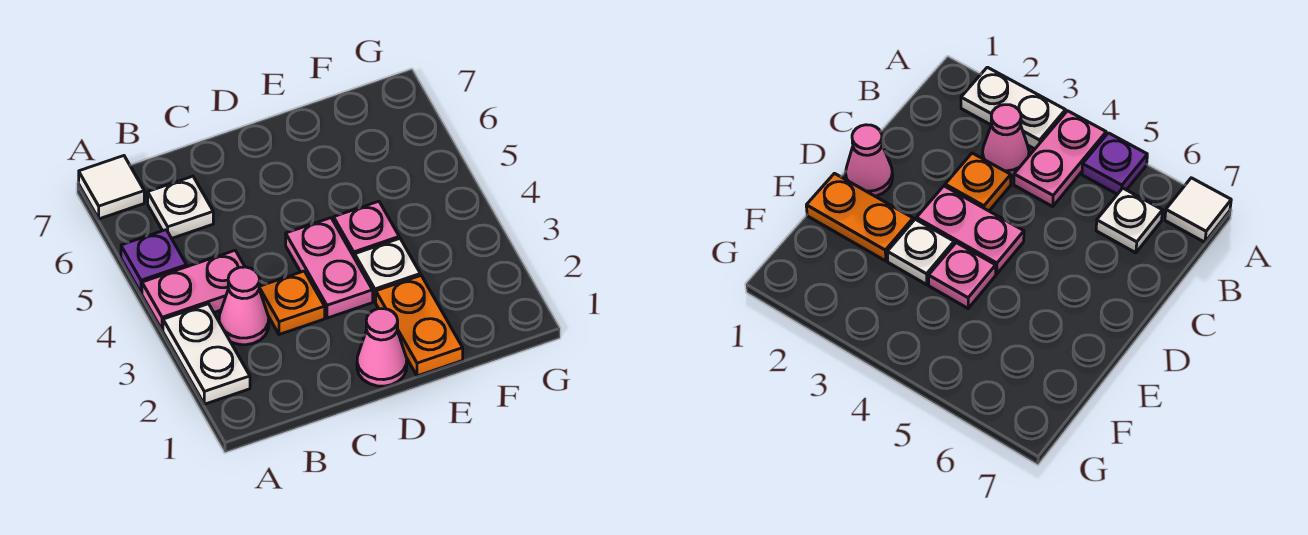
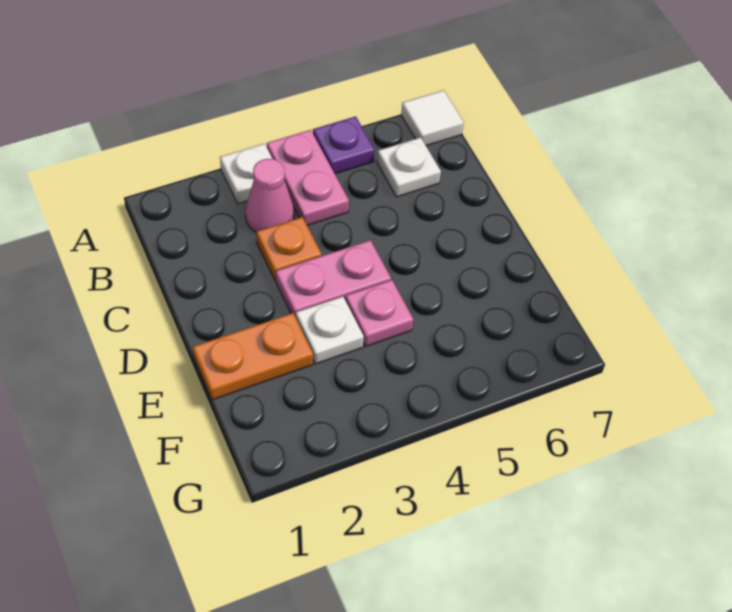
white plate A2:A3 level 1 -> white plate A3 level 1
pink cone D1 level 1 -> none

